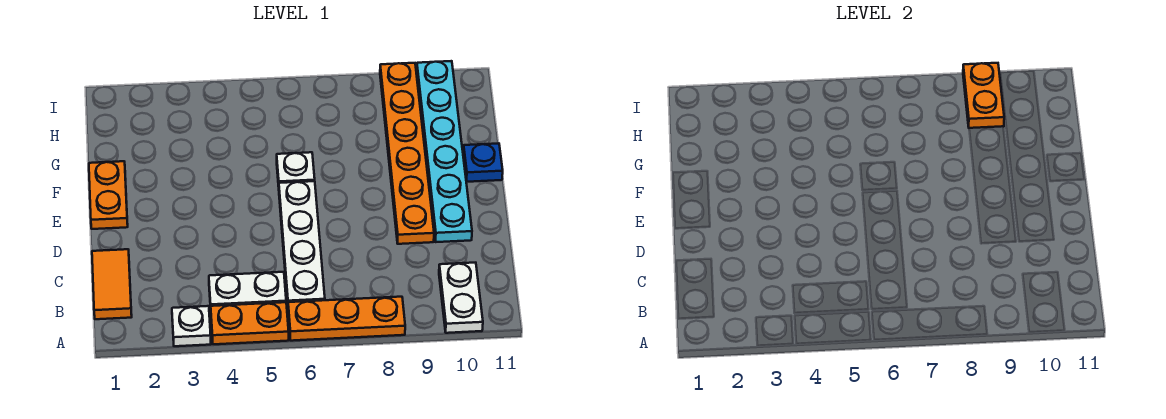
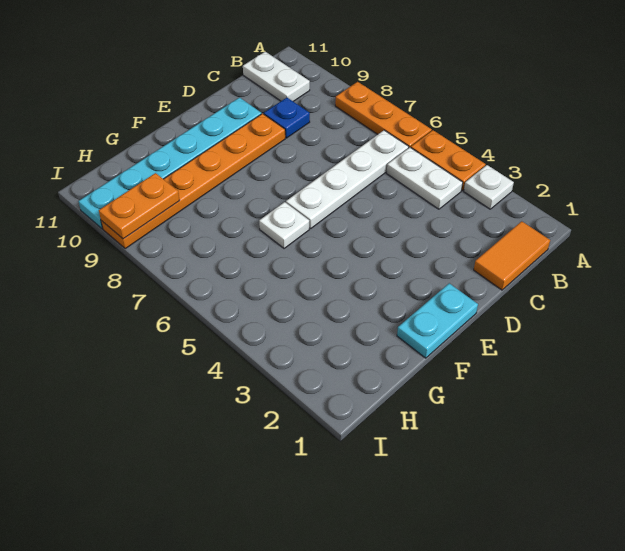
white plate A10:B10 level 1 -> white plate B10:B11 level 1
orange plate E1:F1 level 1 -> cyan plate E1:F1 level 1
blue plate F11 level 1 -> blue plate C9 level 1

